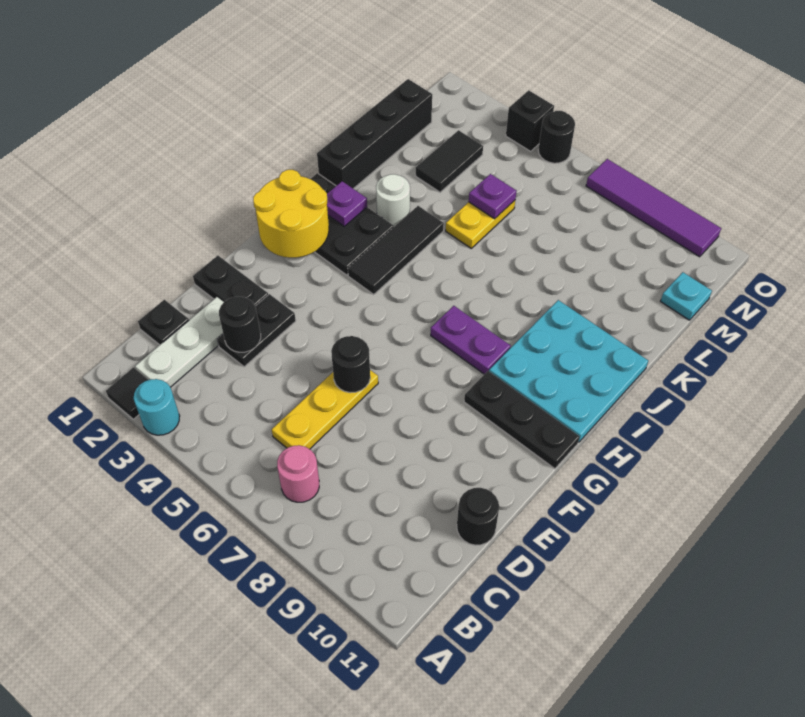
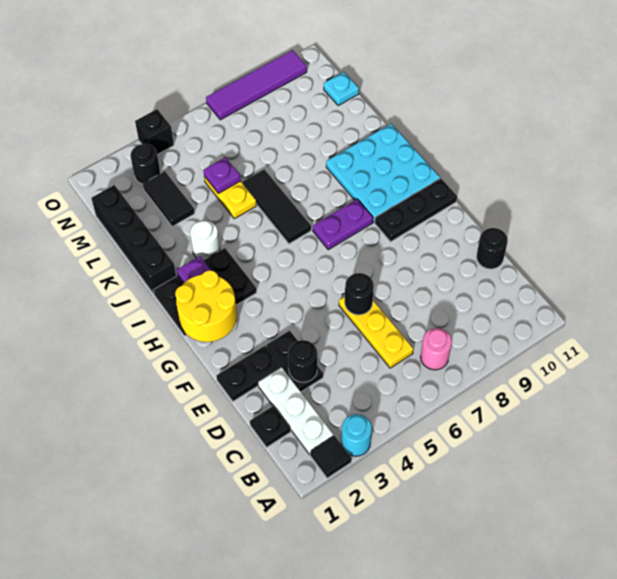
black tile H4:J4 level 1 -> black tile I6:K6 level 1
black round brick O5 level 1 -> black round brick N3 level 1

